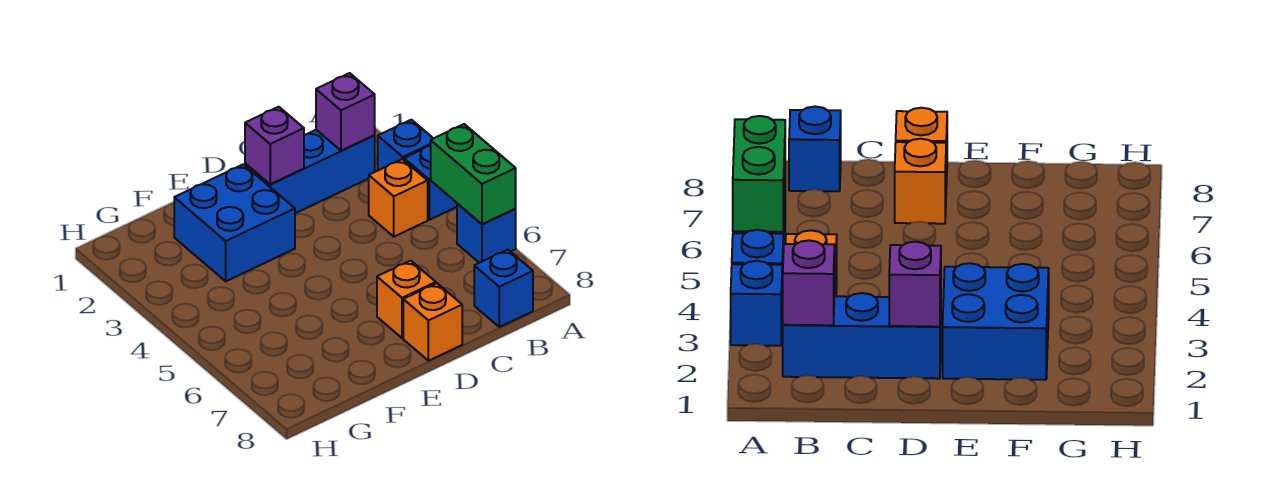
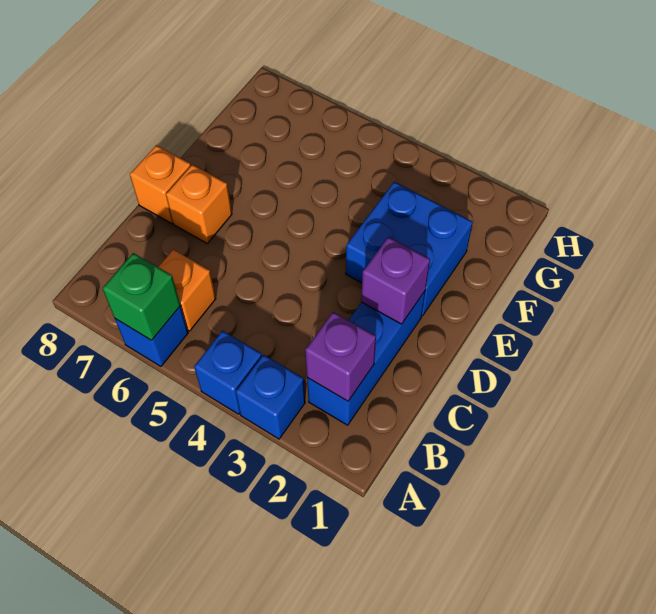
green brick A5:A6 level 2 -> green brick A6 level 2
orange brick B4 level 1 -> orange brick B6 level 1
blue brick B8 level 1 -> none

